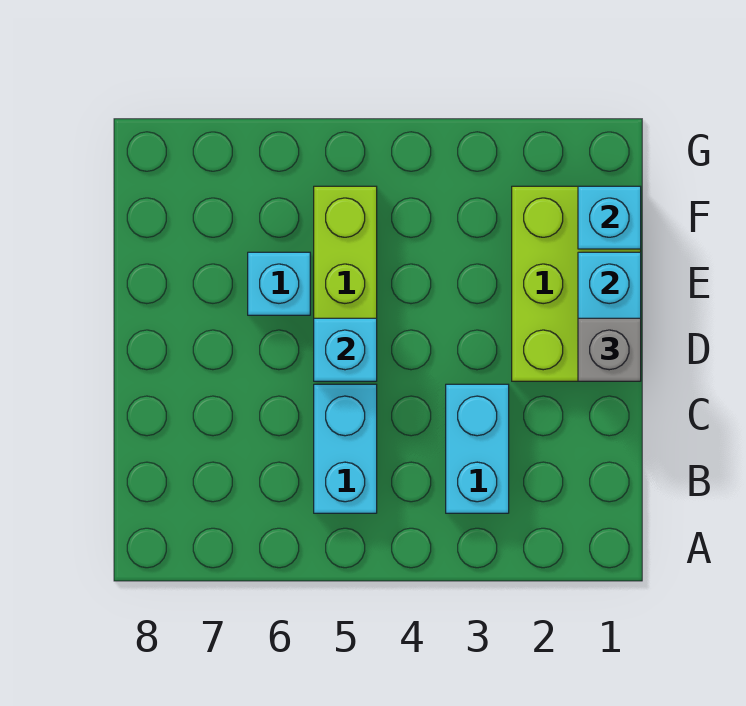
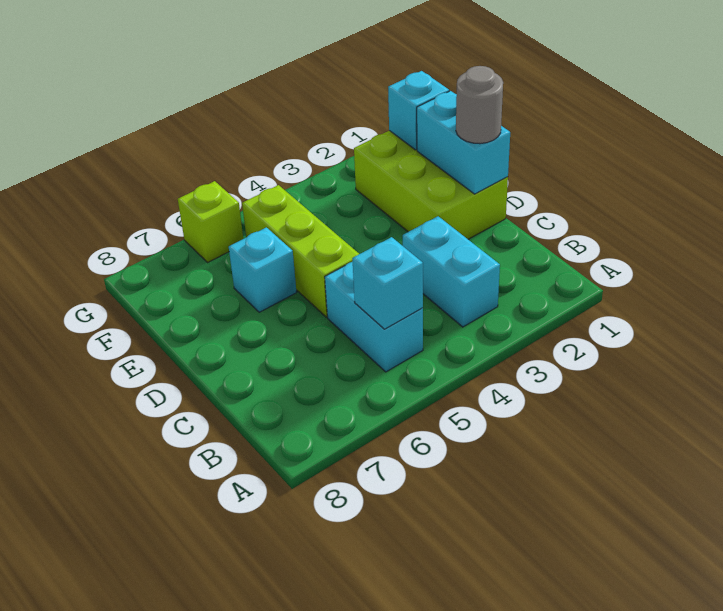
grey brick D1 level 3 -> grey round brick D1 level 3
cyan brick D5 level 2 -> cyan brick B5 level 2
none -> lime brick G6 level 1

